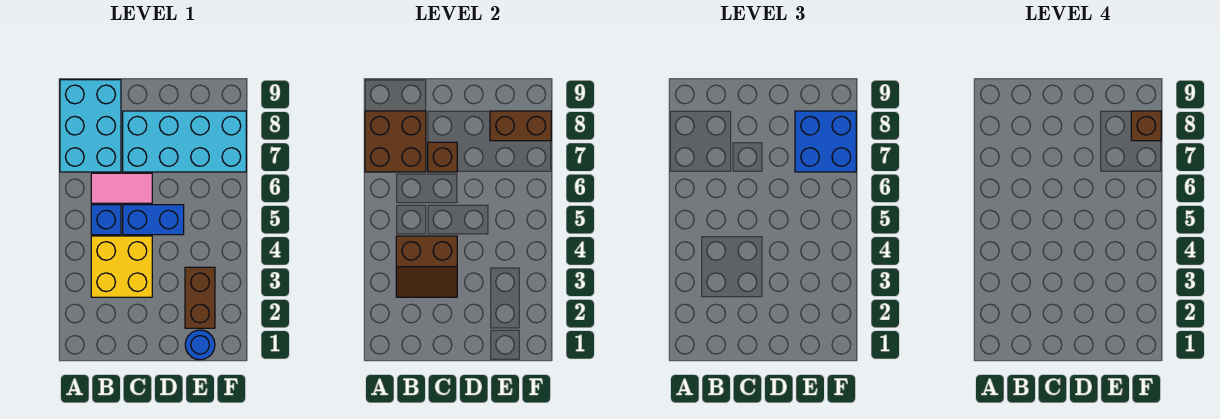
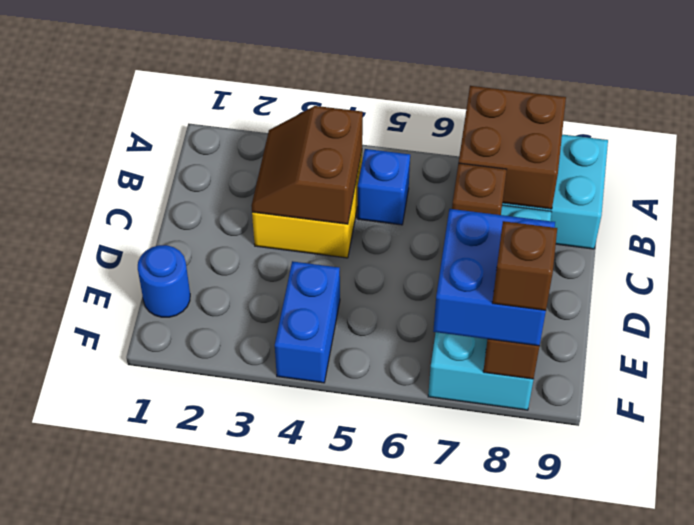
pink tile B6:C6 level 1 -> none
blue brick C5:D5 level 1 -> blue brick E4:F4 level 1
brown brick E2:E3 level 1 -> none

